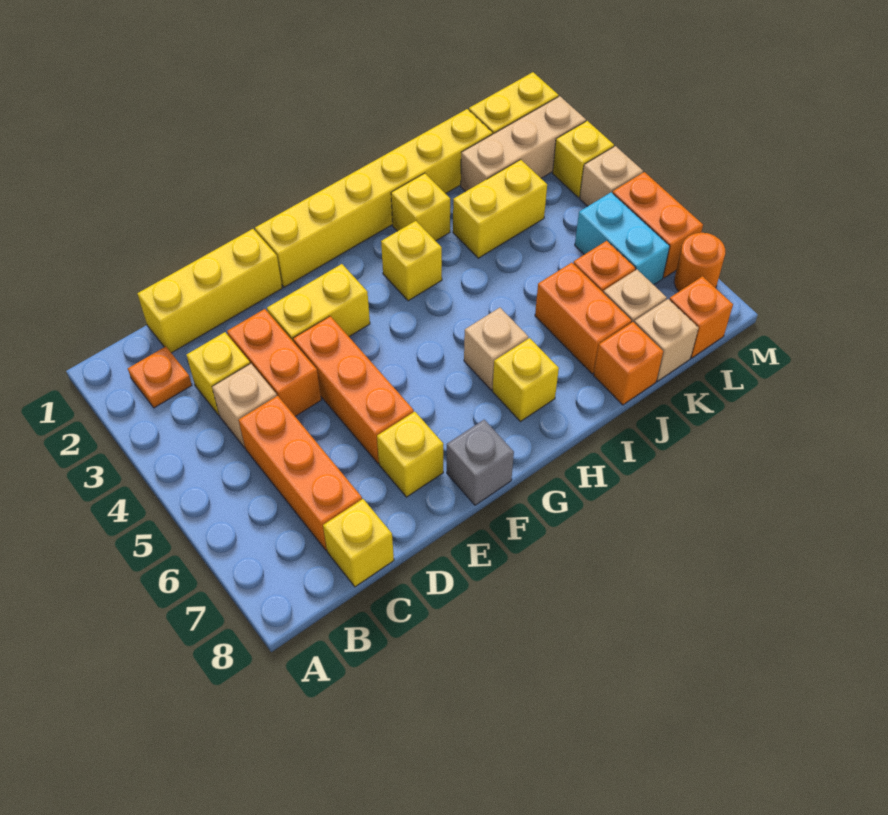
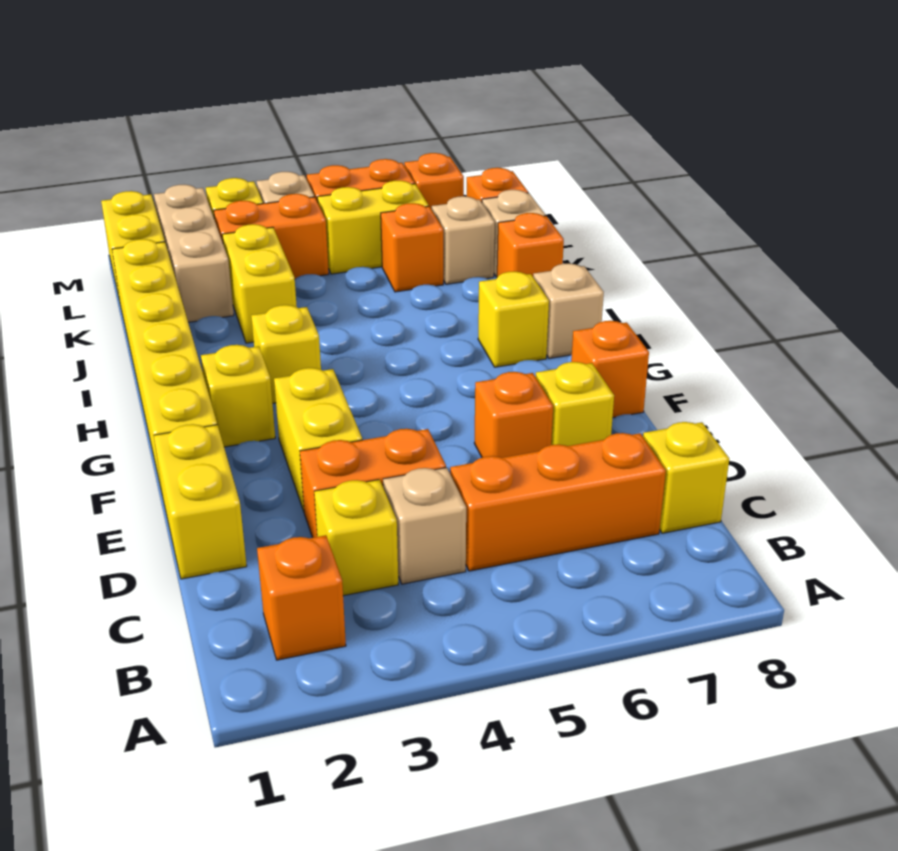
orange plate B2 level 1 -> orange brick B2 level 1
yellow brick C1:E1 level 1 -> yellow brick D1:E1 level 1
orange brick E4:E6 level 1 -> orange brick E6 level 1
grey brick F8 level 1 -> orange brick F8 level 1
tan brick H6 level 1 -> tan brick H8 level 1
yellow brick I2 level 1 -> yellow brick G2 level 1
orange brick J6:J7 level 1 -> orange brick L3:L4 level 1
cyan brick L5:L6 level 1 -> yellow brick L5:L6 level 1
orange round brick M7 level 1 -> orange brick M7 level 1

